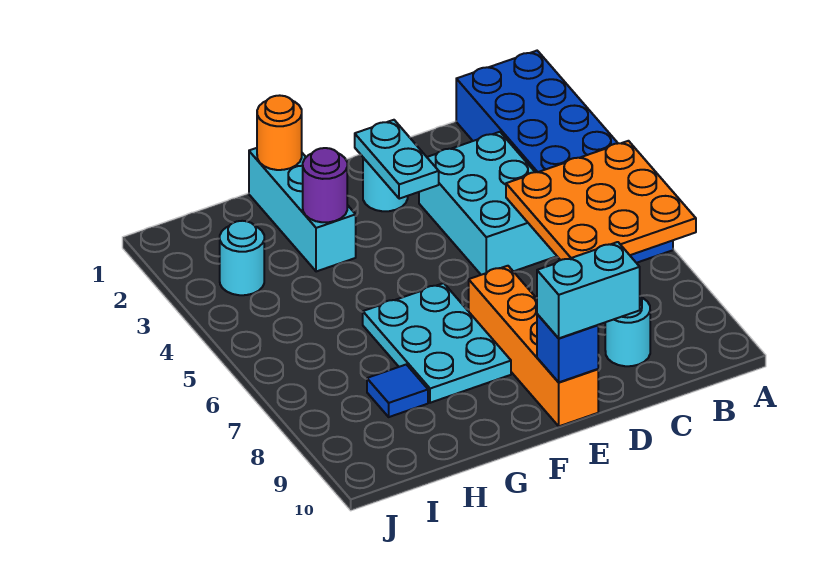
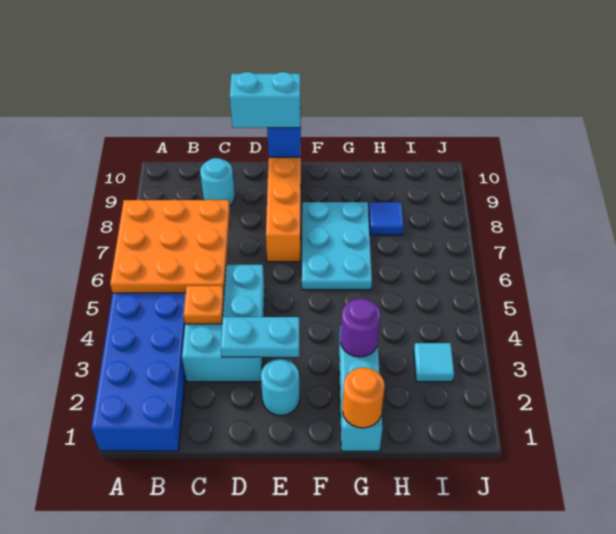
none -> orange plate C4 level 2
cyan plate E2:E3 level 2 -> cyan plate D3:E3 level 2
cyan round brick I3 level 1 -> cyan tile I3 level 1

